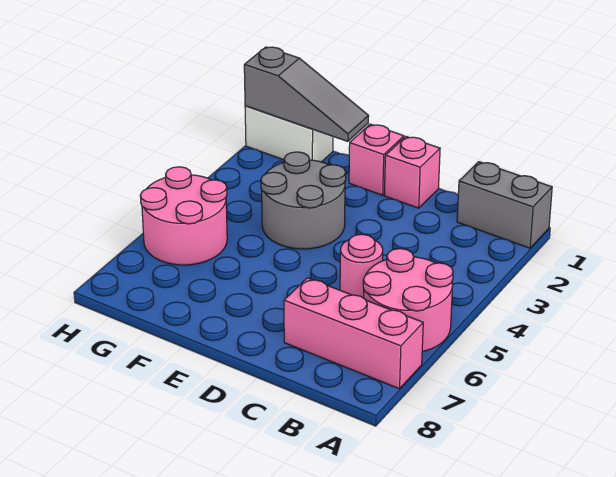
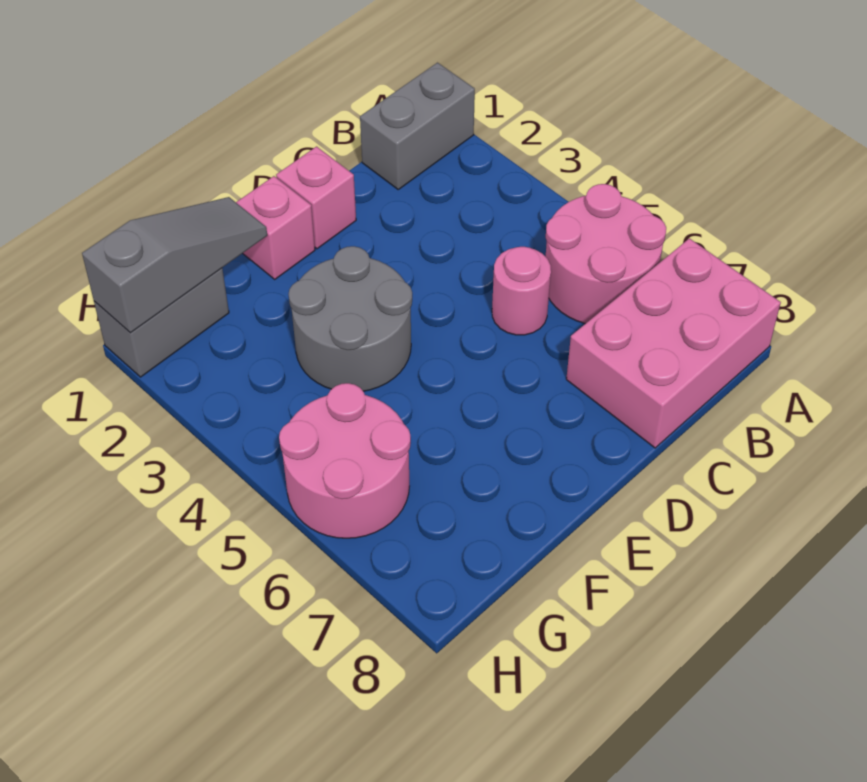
pink brick A7:C7 level 1 -> pink brick A7:C8 level 1
white brick G1:H1 level 1 -> grey brick G1:H1 level 1

